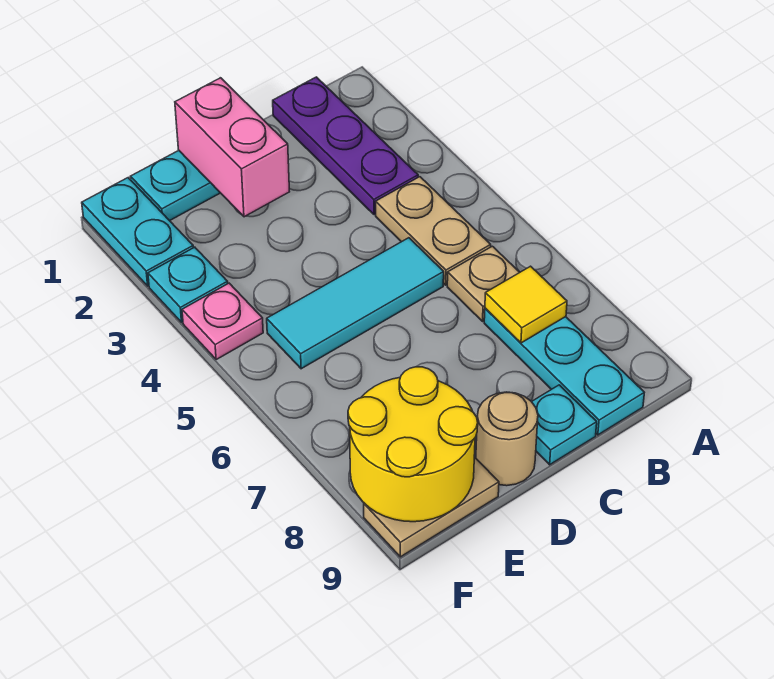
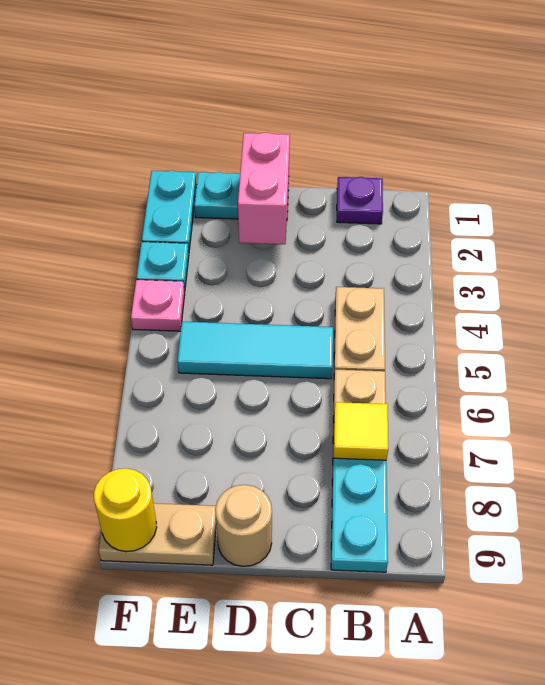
purple plate B1:B3 level 1 -> purple plate B1 level 1
cyan plate C9 level 1 -> none
yellow round brick E8:F9 level 2 -> yellow round brick F9 level 2

